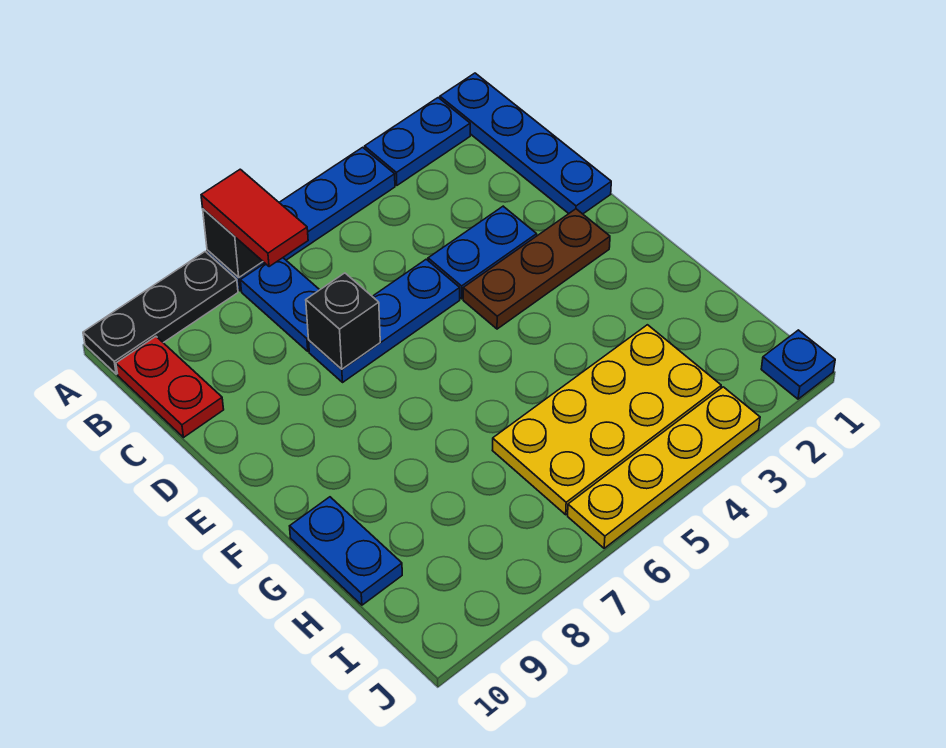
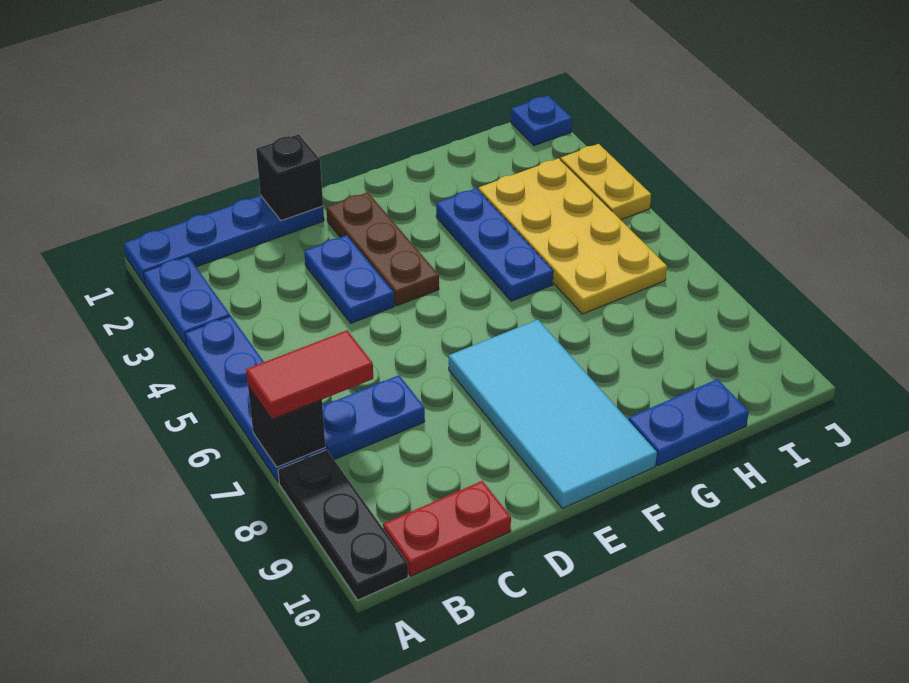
blue plate D5:D7 level 1 -> blue plate G3:G5 level 1
black brick D7 level 2 -> black brick D1 level 2
none -> cyan tile E7:F10 level 1
yellow plate J3:J6 level 1 -> yellow plate J3:J4 level 1

